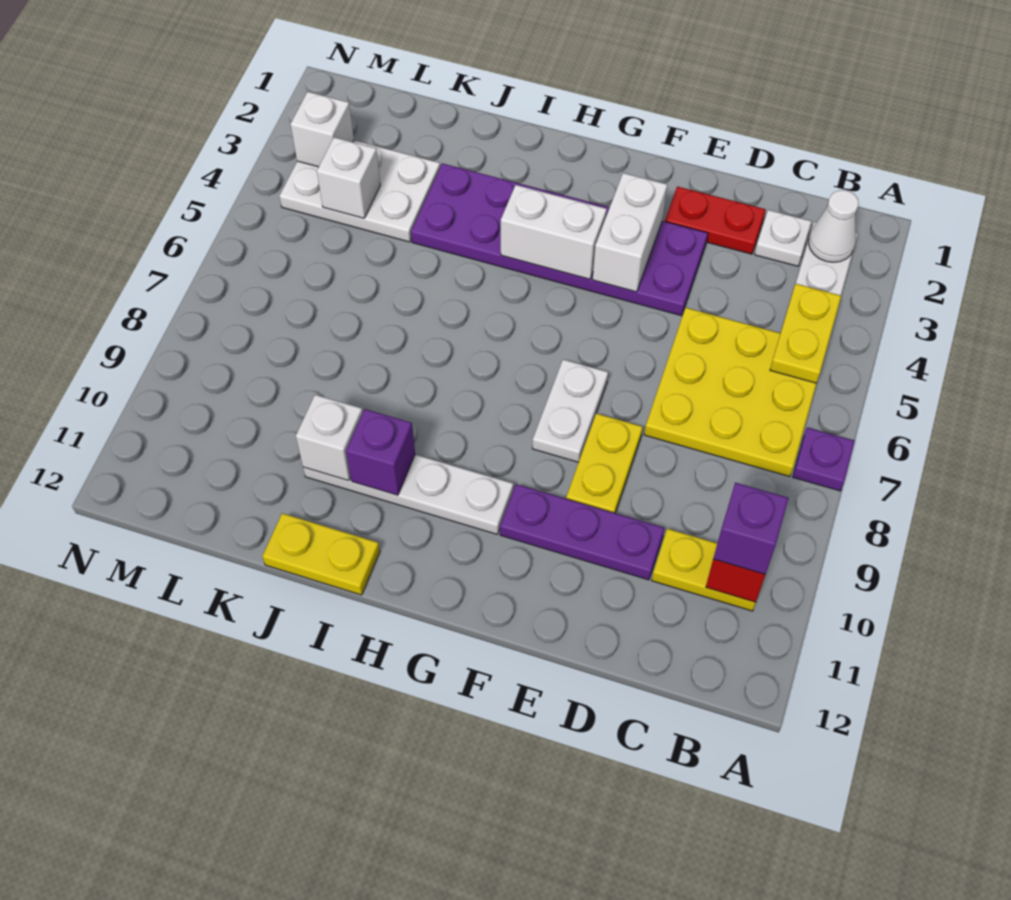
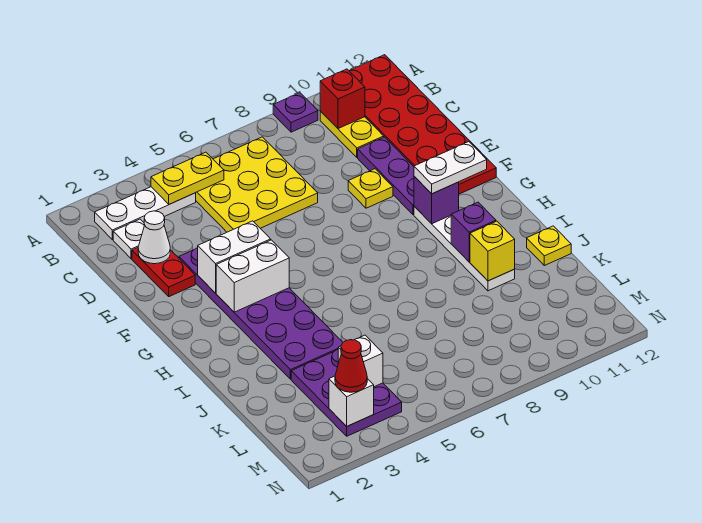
purple plate A7 level 1 -> purple plate A9 level 1
none -> red plate A11:F12 level 1
white cone B2 level 2 -> white cone D2 level 2
purple brick B10 level 3 -> purple brick G10 level 2
yellow plate E8:E9 level 1 -> yellow plate E9 level 1
white plate F7:F8 level 1 -> white plate G10:G11 level 3
white brick G4:H4 level 2 -> white brick G3:G4 level 2
yellow plate I12:J12 level 1 -> yellow plate J12 level 1
white brick J10 level 2 -> yellow brick J10 level 2
white plate K3:M4 level 1 -> purple plate K3:M4 level 1
none -> red cone M3 level 3

